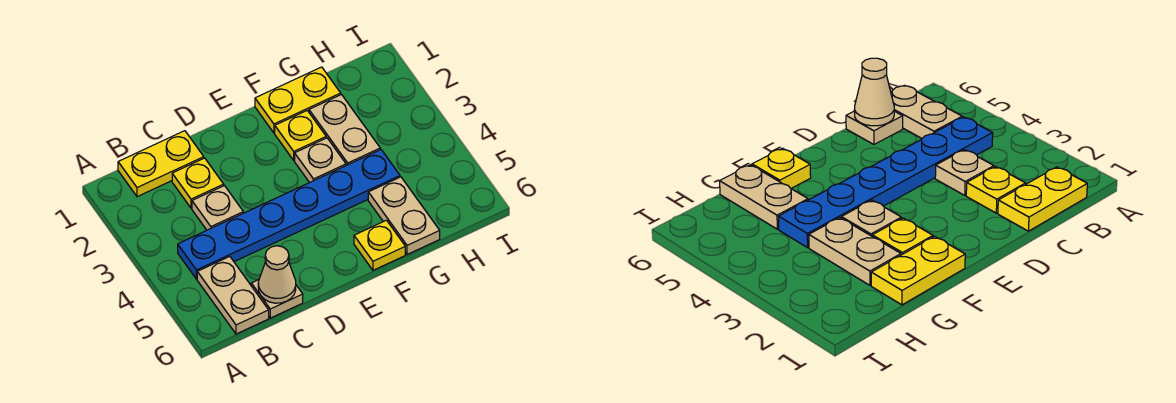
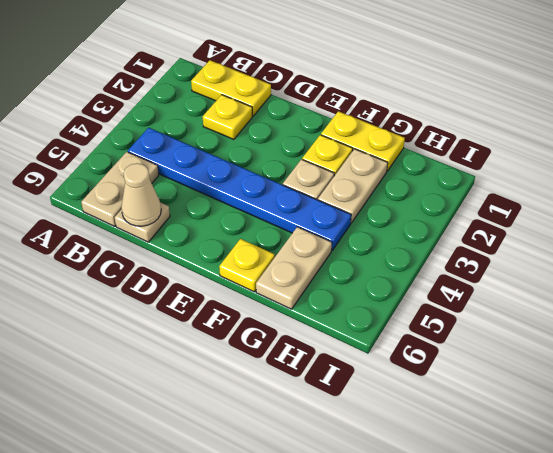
tan plate C3 level 1 -> none

